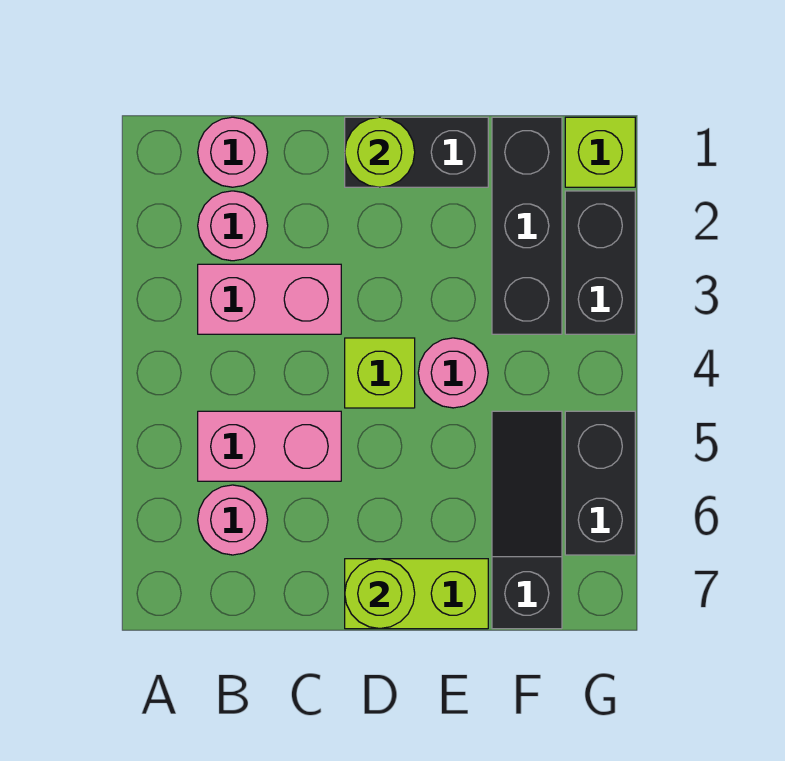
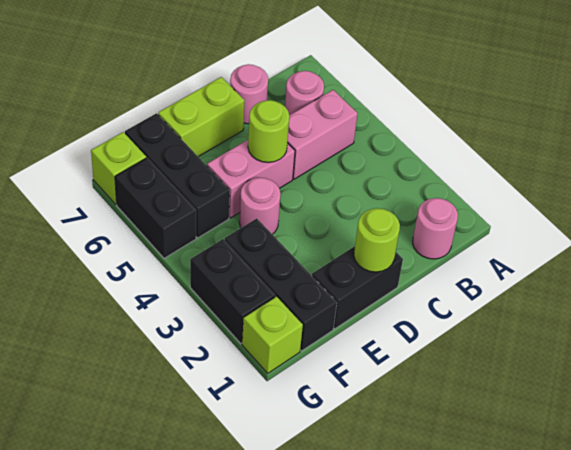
pink round brick B2 level 1 -> pink round brick C7 level 1
pink brick B3:C3 level 1 -> pink brick D5:E5 level 1
lime brick D4 level 1 -> lime brick G7 level 1
lime round brick D7 level 2 -> lime round brick D5 level 2
black slope F5:F7 level 1 top 7 -> black brick F5:F7 level 1

